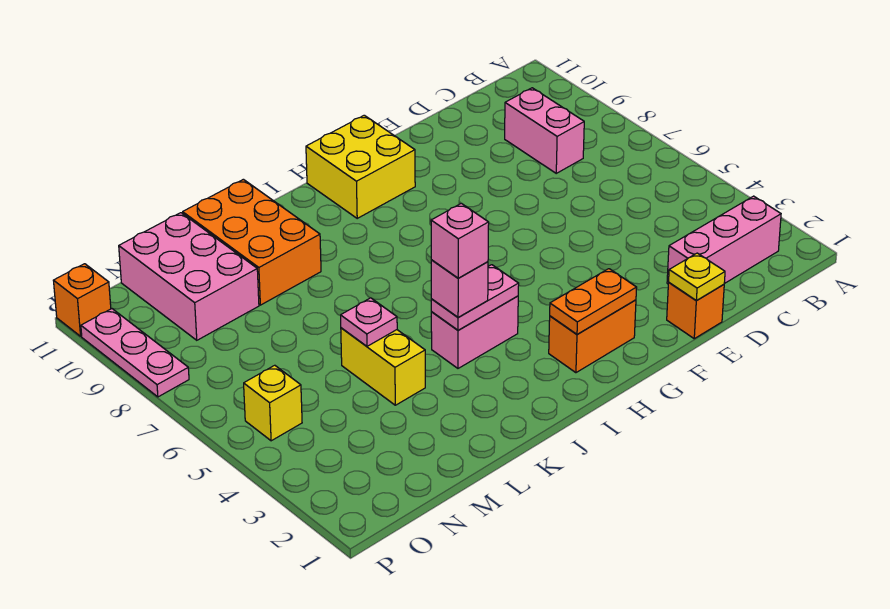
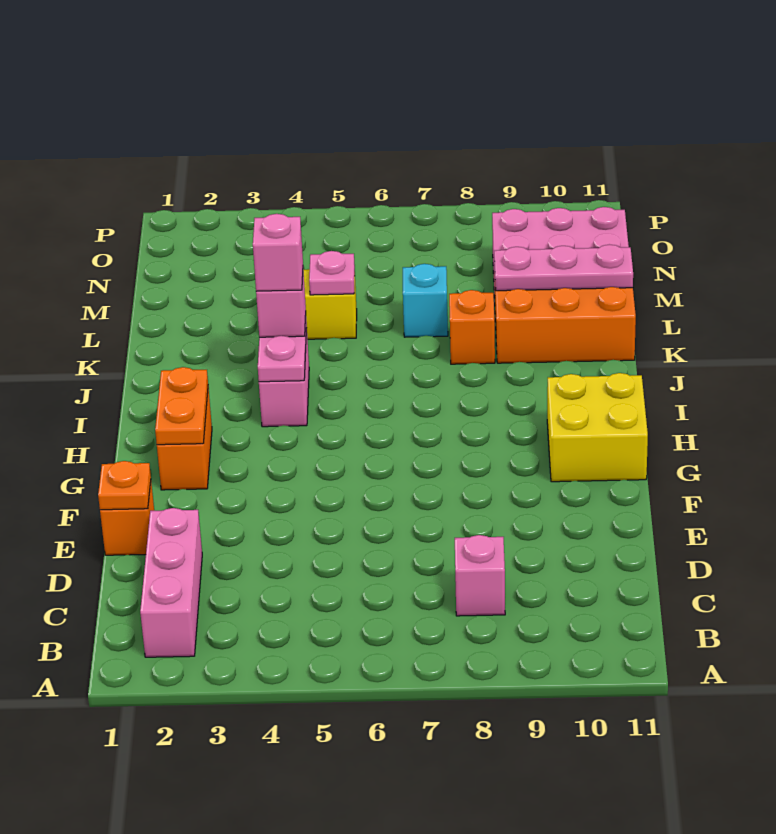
pink brick C8:C9 level 1 -> pink brick C8 level 1
yellow plate E1 level 2 -> orange plate E1 level 2
none -> cyan brick L7 level 1
yellow brick O5 level 1 -> none
pink plate P8:P10 level 1 -> pink plate L9:L11 level 2
orange brick P11 level 1 -> orange brick K8 level 1

